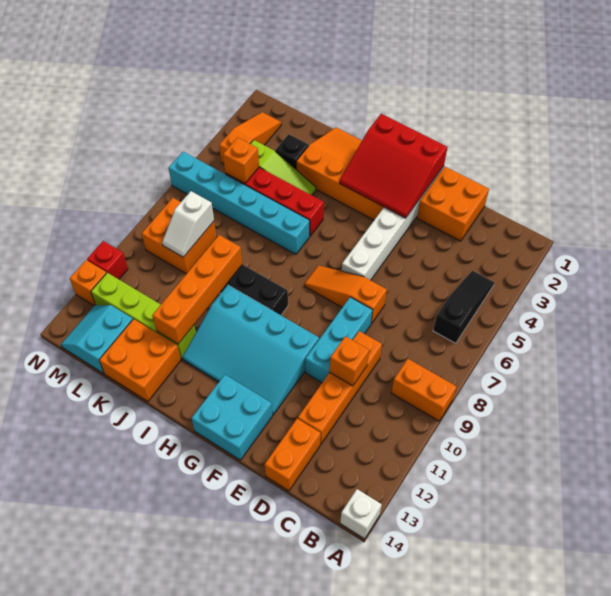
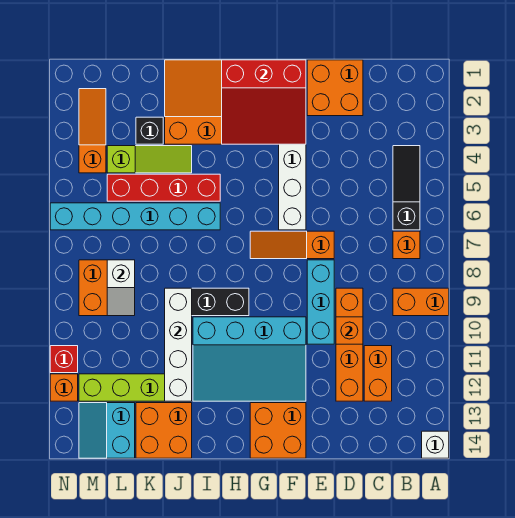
orange brick D13:D14 level 1 -> orange brick C11:C12 level 1
cyan brick F13:G14 level 1 -> orange brick F13:G14 level 1
orange brick J9:J12 level 2 -> white brick J9:J12 level 2
orange brick L5 level 2 -> orange brick B7 level 1

